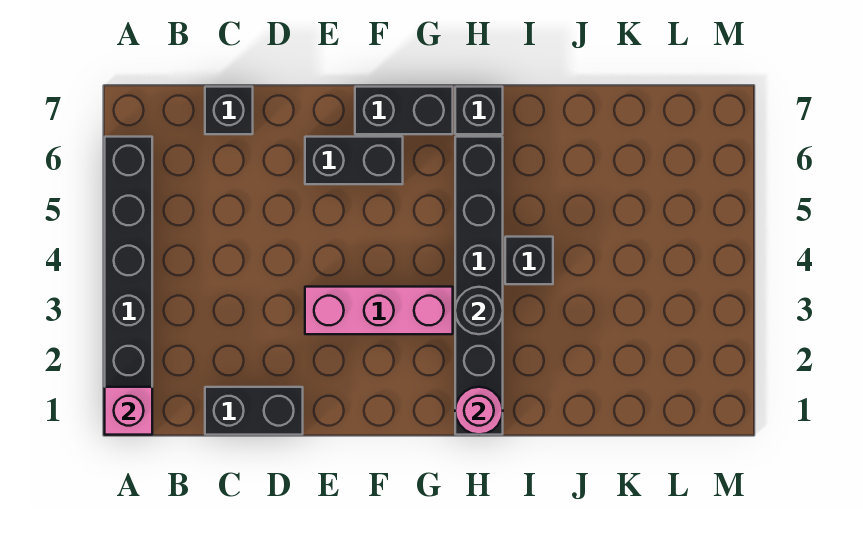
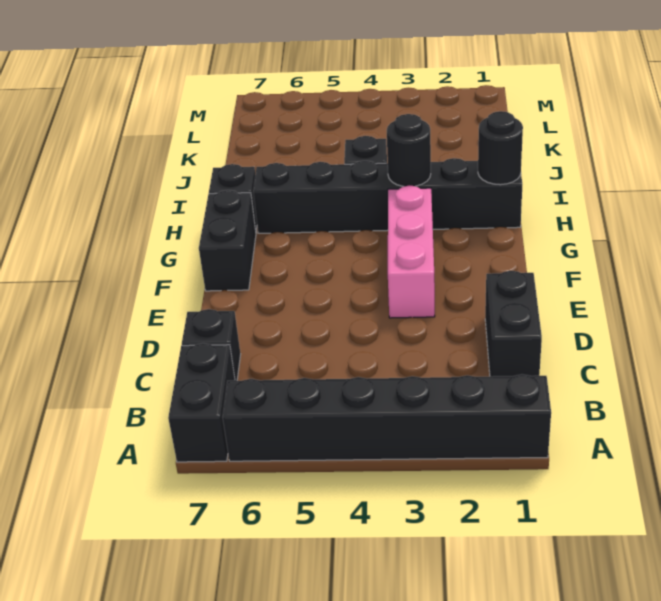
pink brick A1 level 2 -> none
black brick E6:F6 level 1 -> black brick A7:B7 level 1
pink round brick H1 level 2 -> black round brick H1 level 2

